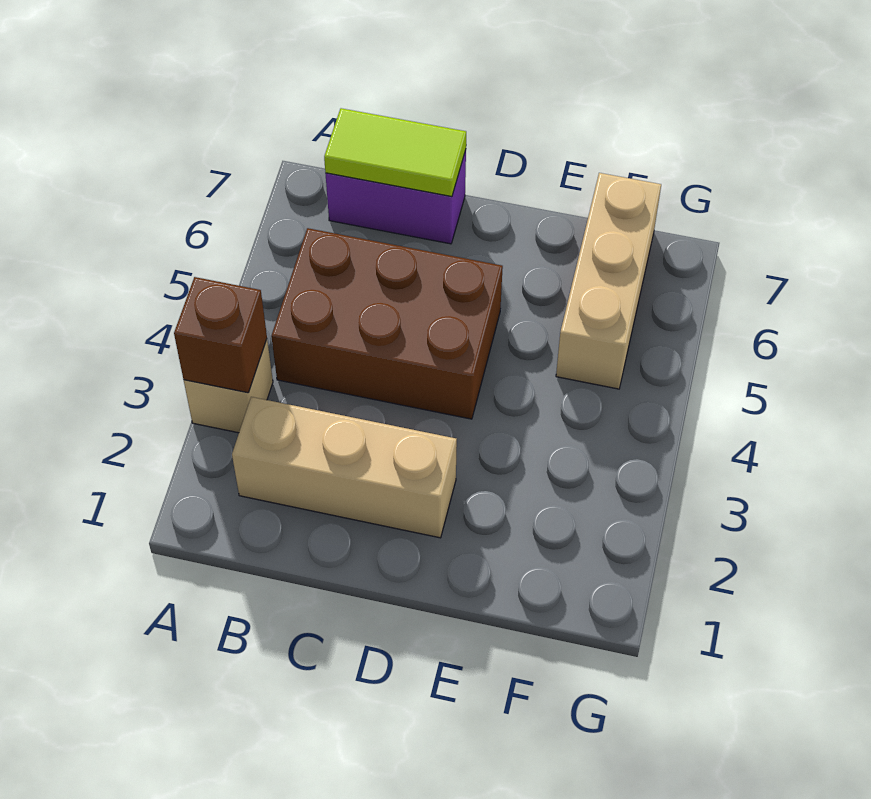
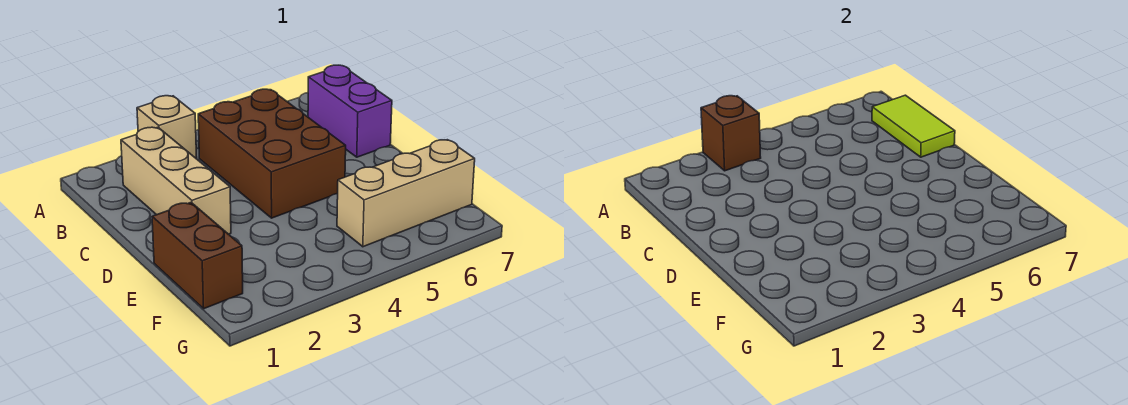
none -> brown brick E1:F1 level 1

